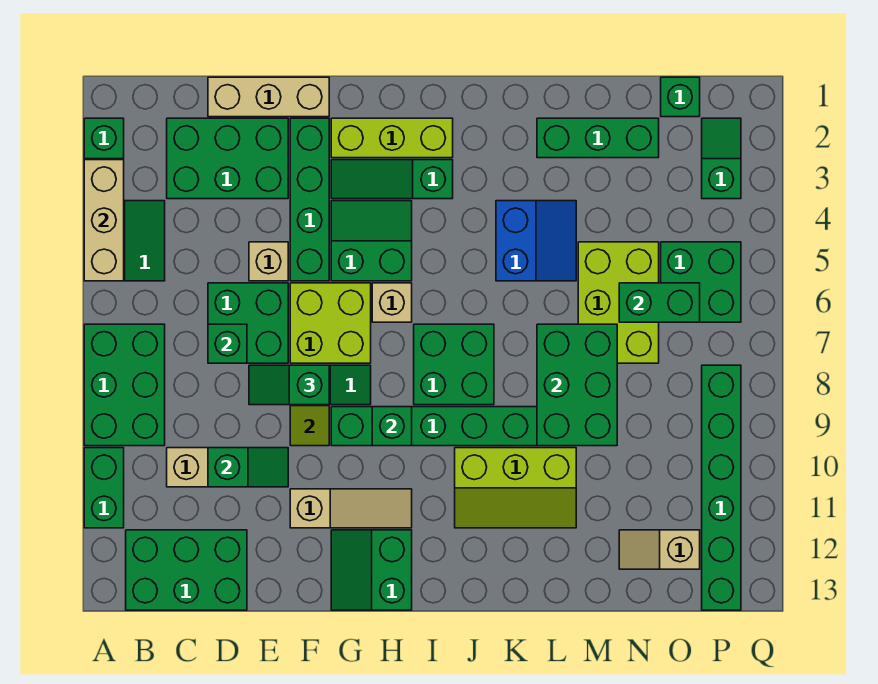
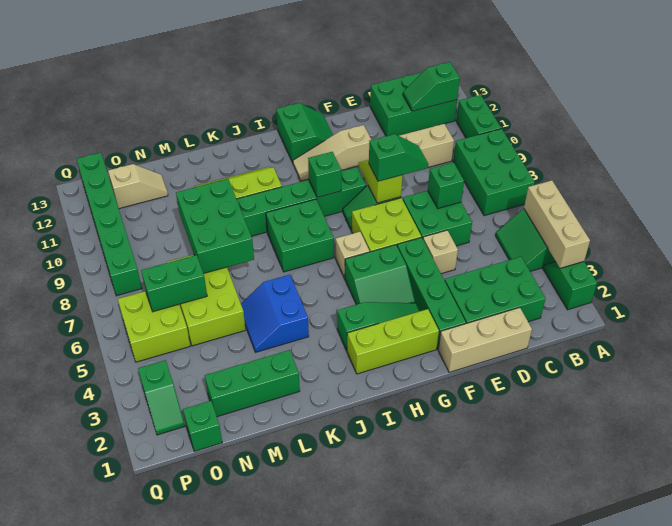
green slope D10:E10 level 2 top D -> green slope B12:C12 level 2 top B
green brick O5:P6 level 1 -> lime brick O5:P6 level 1

